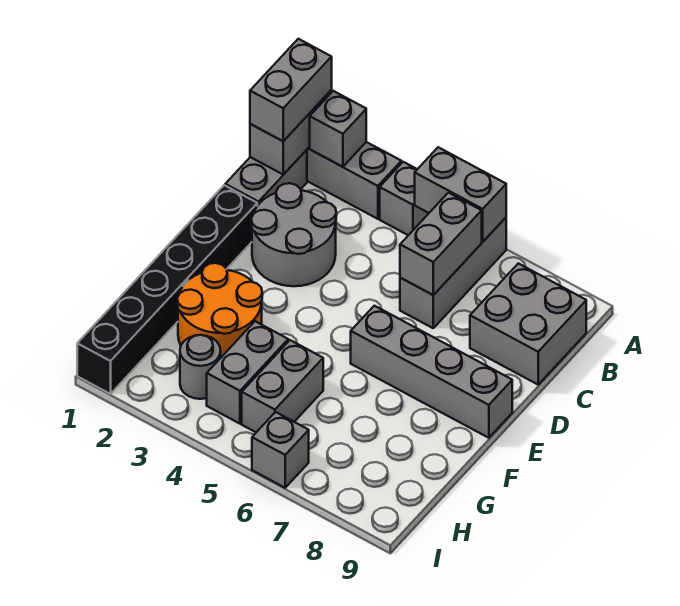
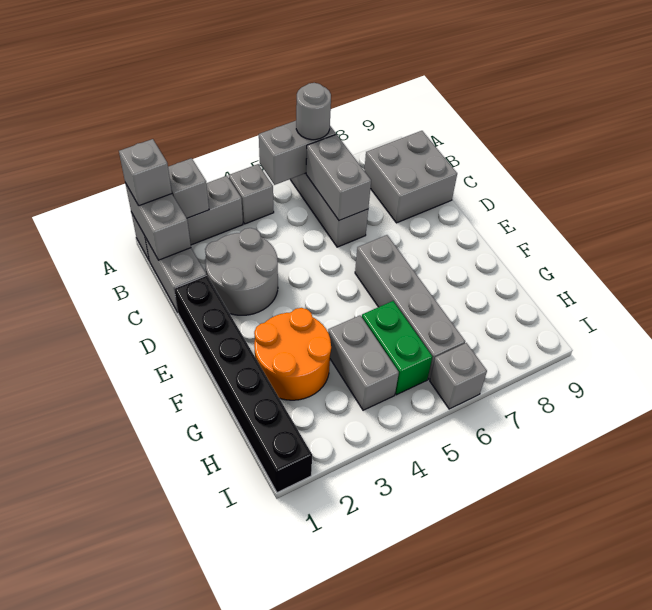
grey brick A1:B1 level 3 -> grey brick A1 level 3
grey brick E6:E9 level 1 -> grey brick E6:H6 level 1
grey brick G5:H5 level 1 -> green brick G5:H5 level 1
grey round brick H3 level 1 -> grey round brick A6 level 3

